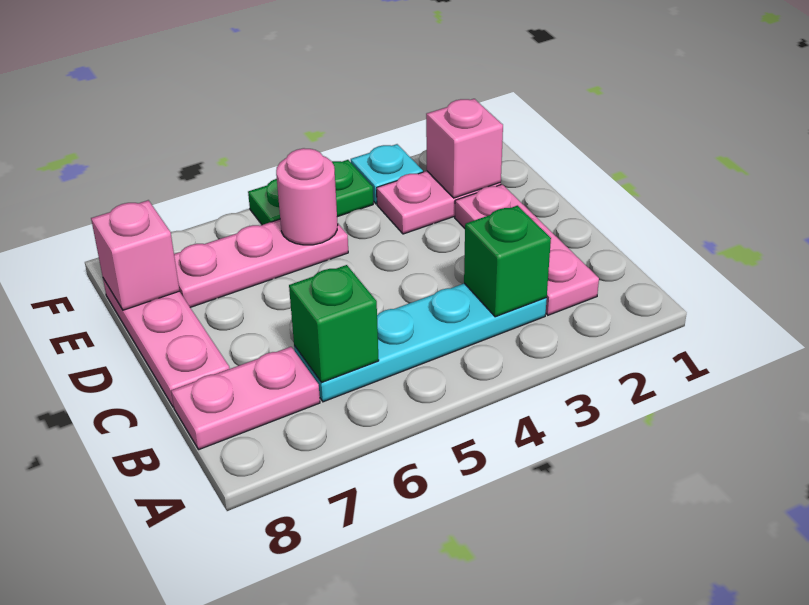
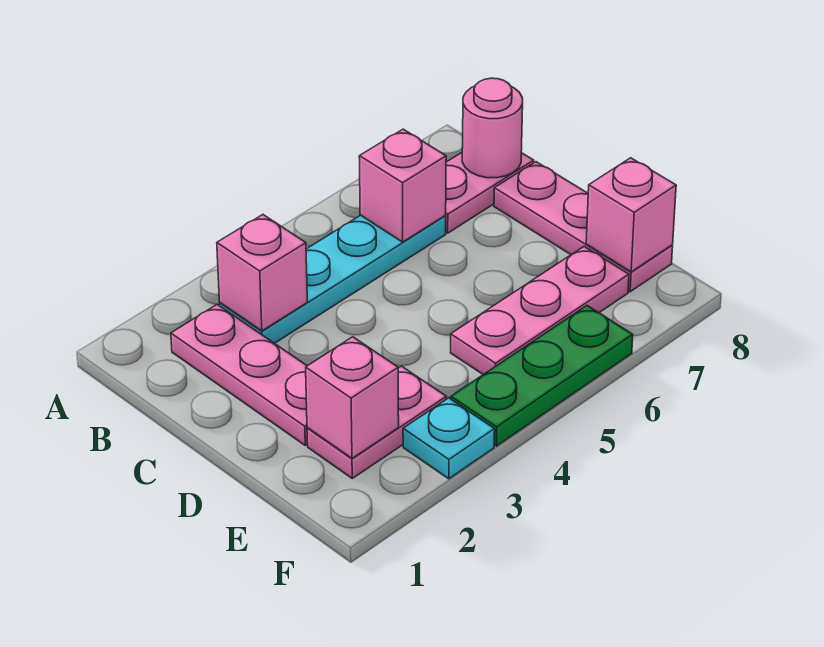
green brick B3 level 2 -> pink brick B3 level 2
green brick B6 level 2 -> pink brick B6 level 2
pink round brick E5 level 2 -> pink round brick B8 level 2
green plate F4:F5 level 1 -> green plate F4:F6 level 1

